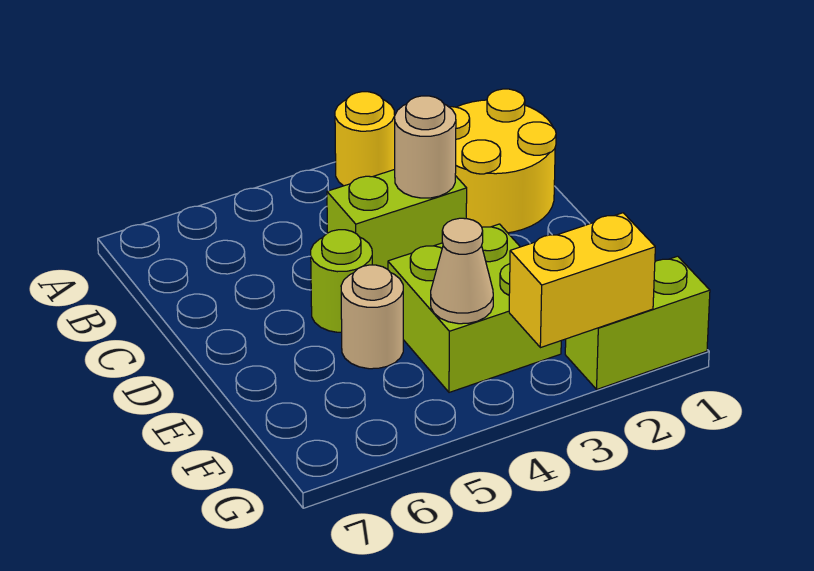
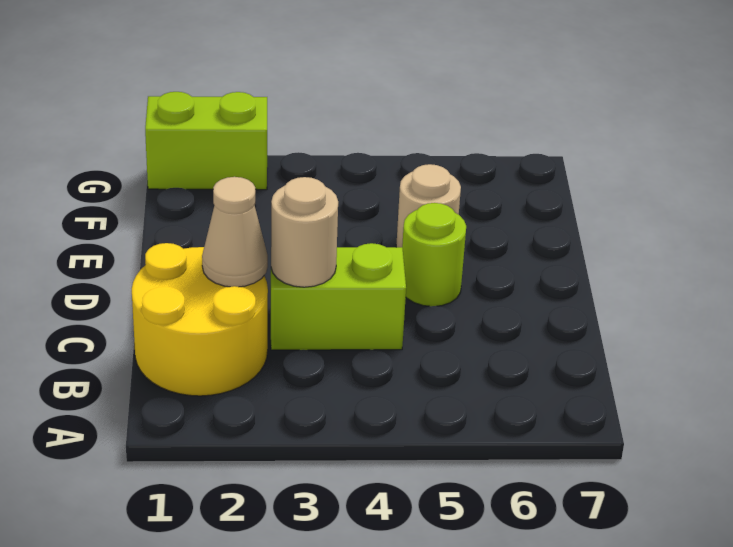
yellow round brick A3 level 1 -> none
lime brick E3:F4 level 1 -> none
tan cone F4 level 2 -> tan cone C2 level 2
yellow brick G2:G3 level 2 -> none

